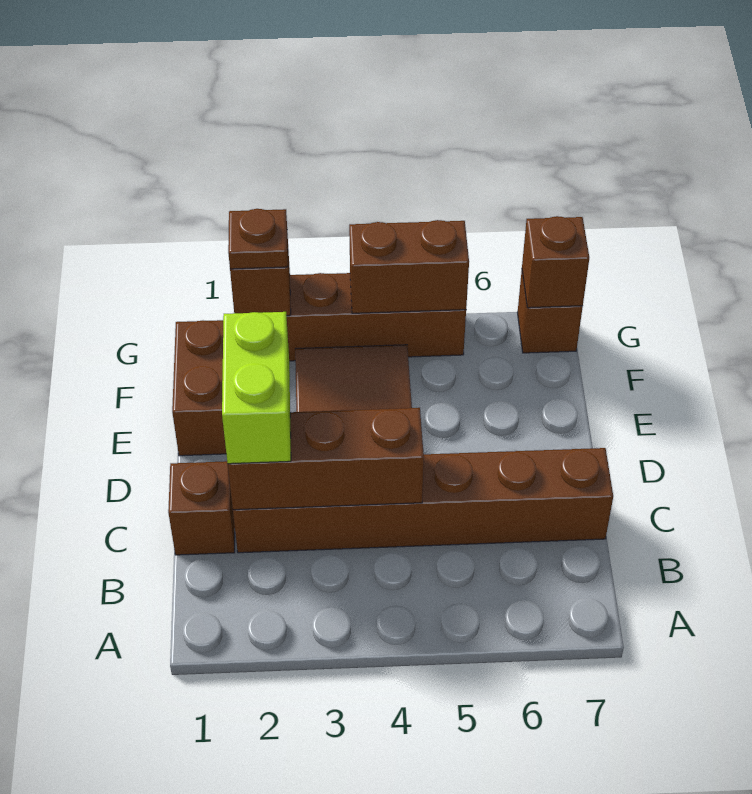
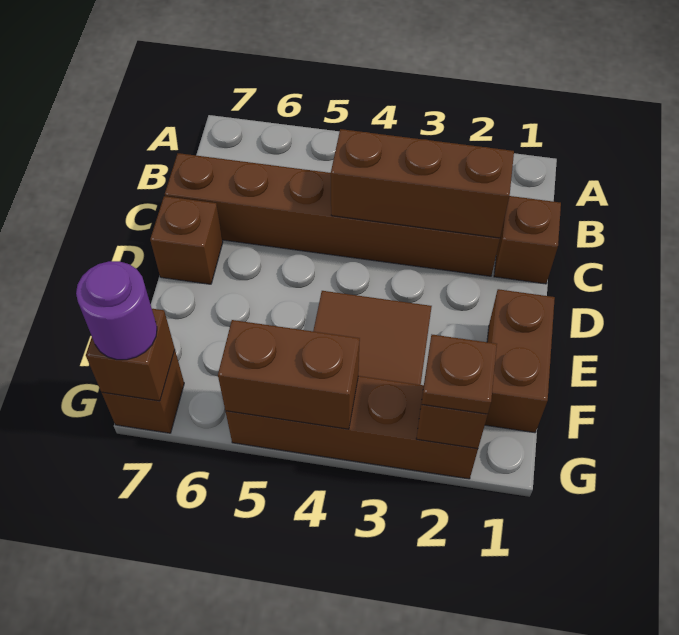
lime brick C2:D2 level 3 -> none
none -> brown brick D7 level 1
none -> purple round brick G7 level 3

